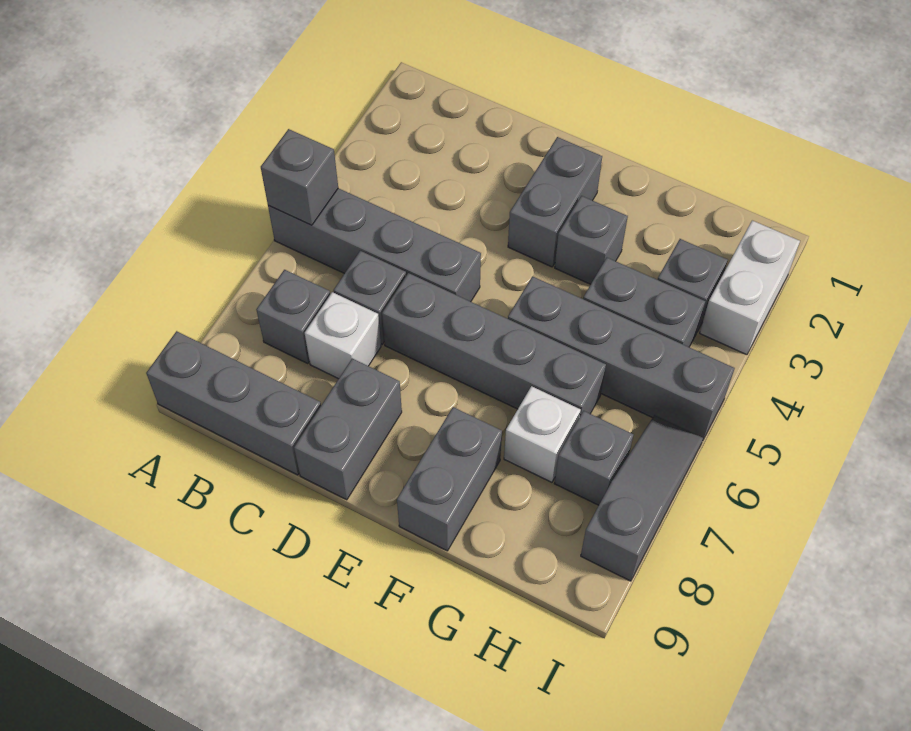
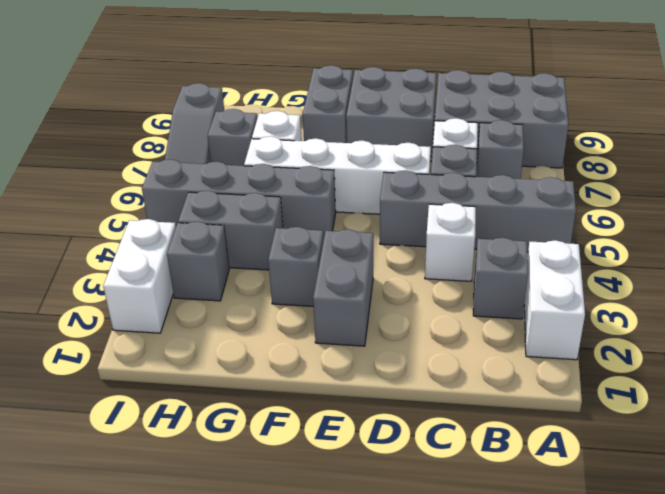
none -> white brick A2:A3 level 1
grey brick A5 level 2 -> grey brick B3 level 1
grey brick A9:C9 level 1 -> grey brick A8:C9 level 1
none -> white brick C4 level 1
grey brick D6:G6 level 1 -> white brick D6:G6 level 1
grey brick D8:D9 level 1 -> grey brick D8:E9 level 1

